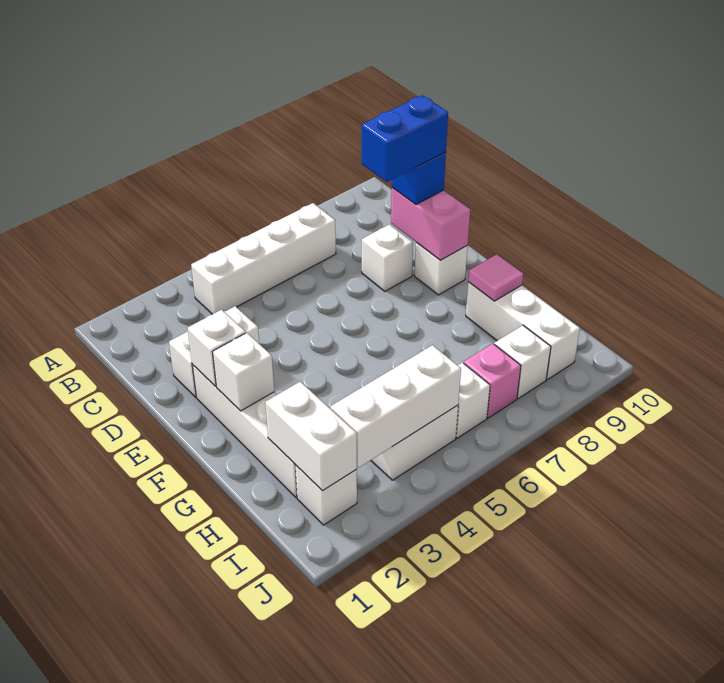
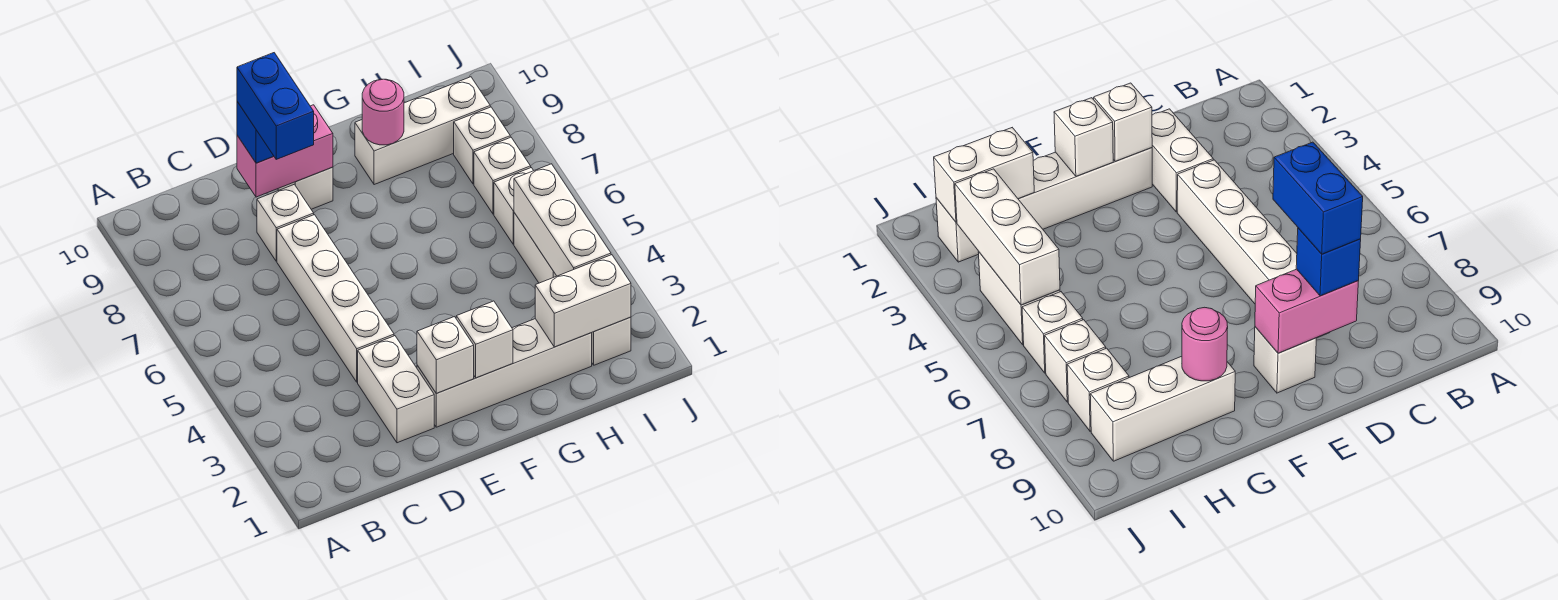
white brick B4:B7 level 1 -> white brick D4:D7 level 1
pink tile G9 level 2 -> pink round brick G9 level 2
pink brick I7 level 1 -> white brick I7 level 1

